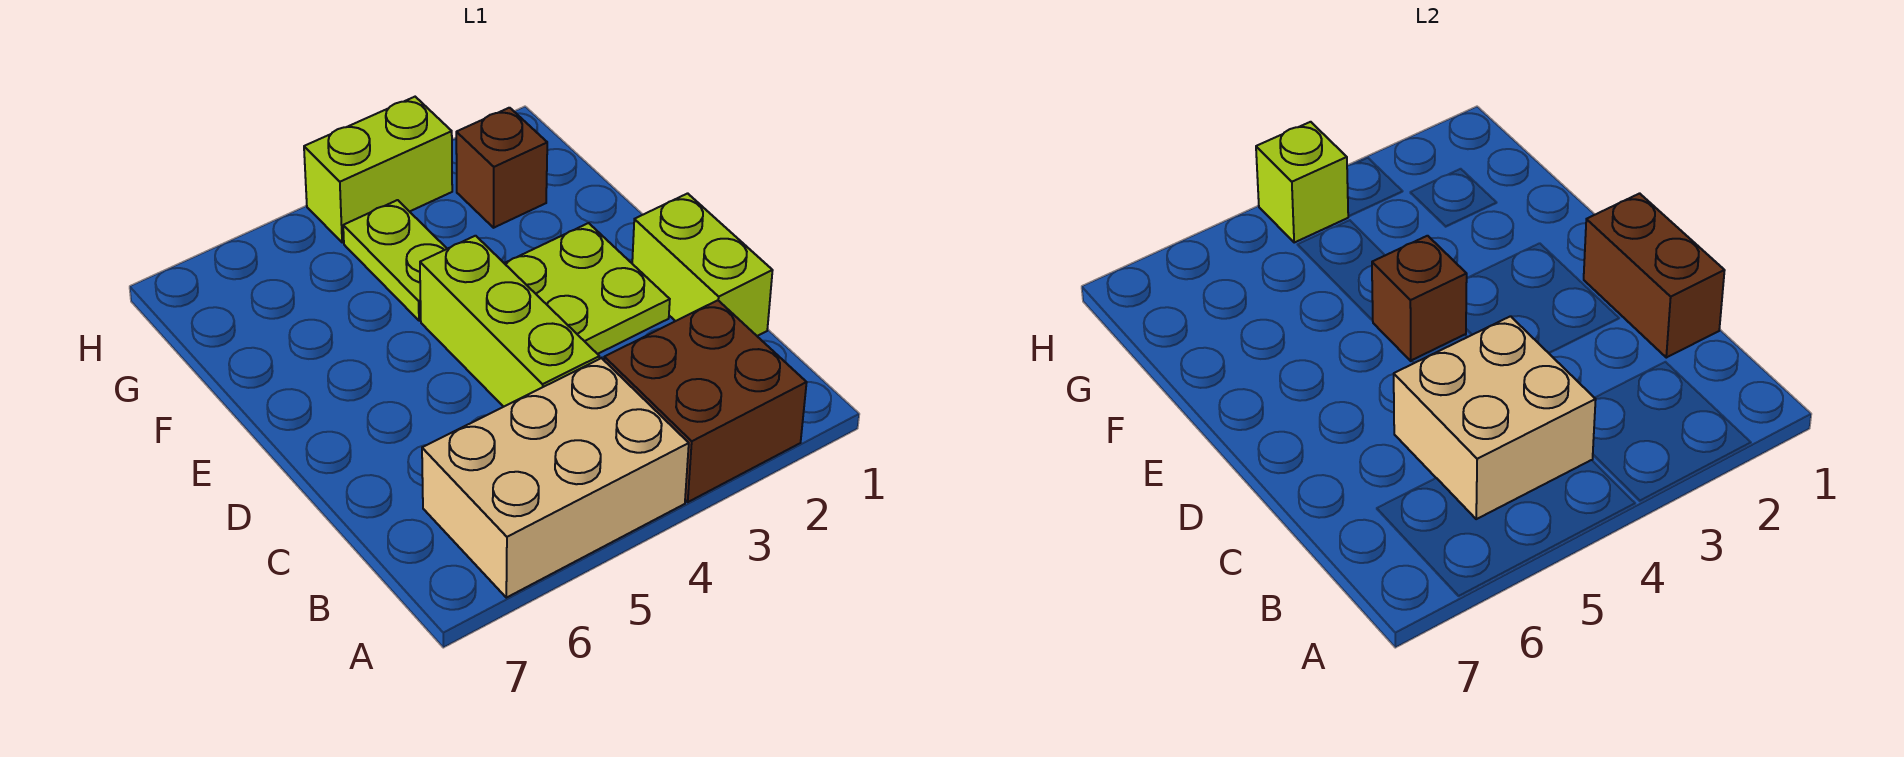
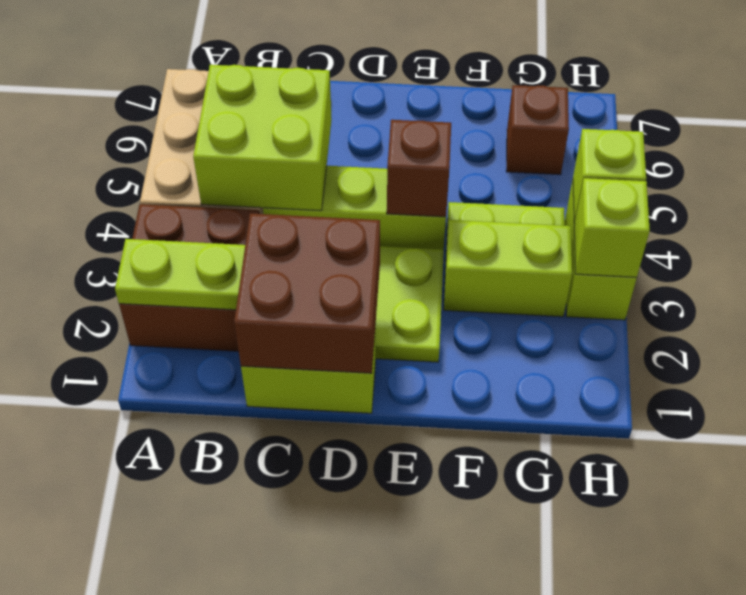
none -> lime plate A2:B2 level 2
tan brick B4:C5 level 2 -> lime brick B4:C5 level 2
brown brick C1:D1 level 2 -> brown brick C1:D2 level 2
none -> lime brick F3:G3 level 1
brown brick G2 level 1 -> brown brick G6 level 1
none -> lime brick H3 level 2

